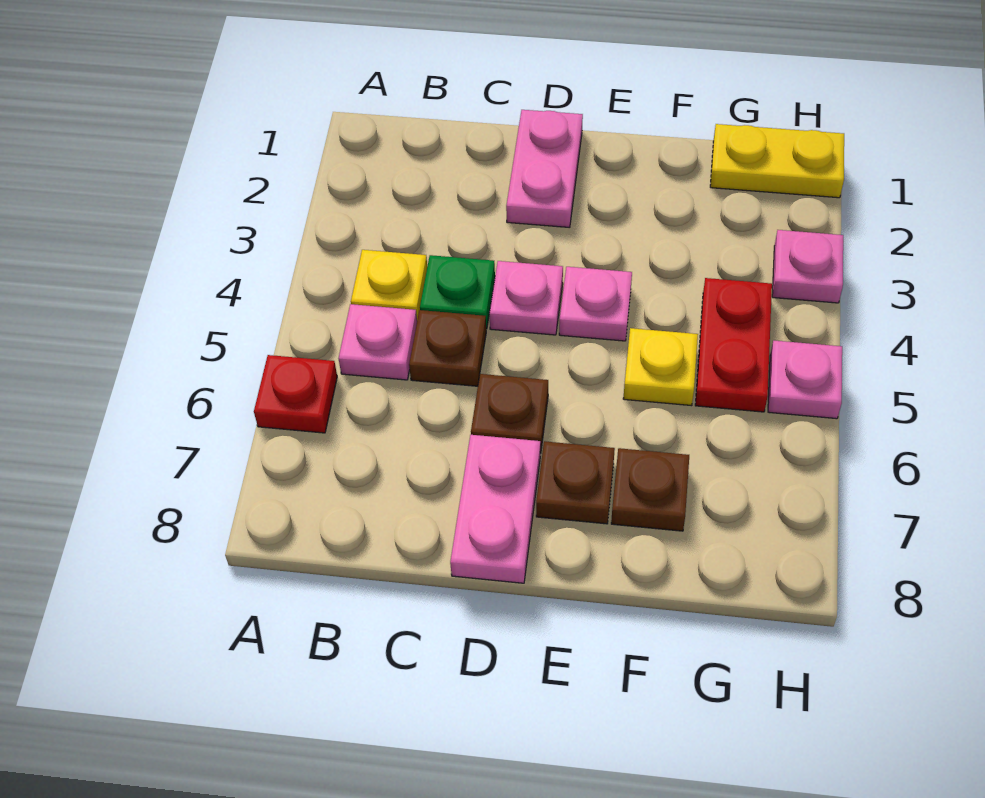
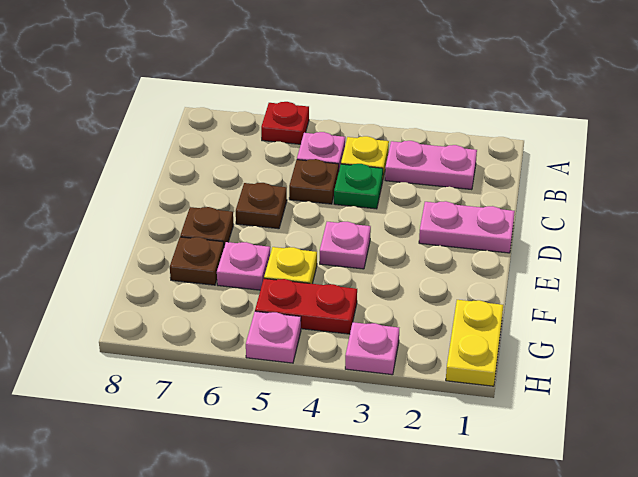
pink plate D4 level 1 -> pink plate F6 level 1
pink plate D7:D8 level 1 -> pink plate B2:B3 level 1

